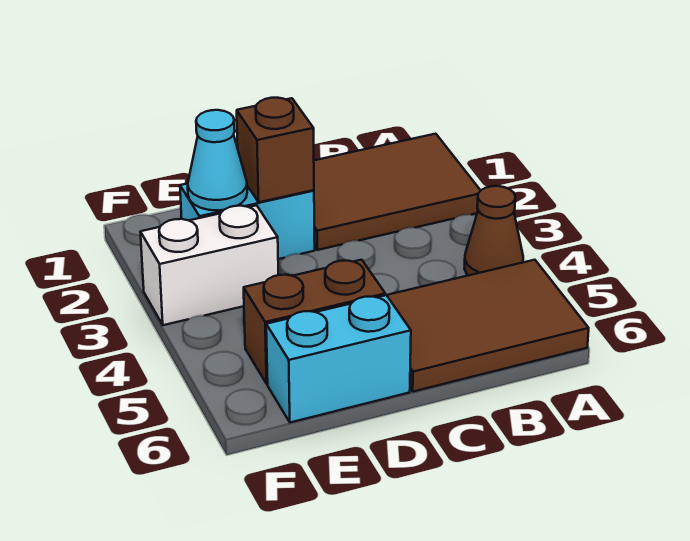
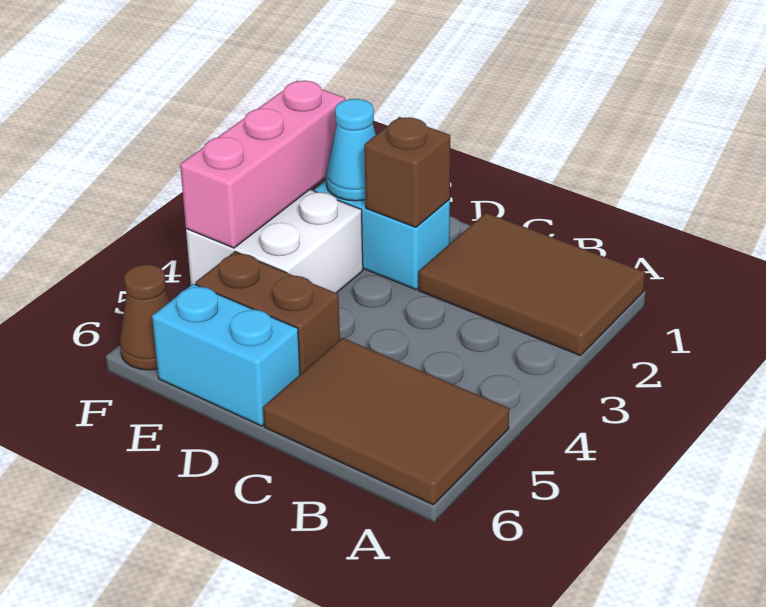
brown cone A4 level 1 -> brown cone F6 level 1
white brick E3:F3 level 1 -> white brick E3:F4 level 1
none -> pink brick F2:F4 level 2

